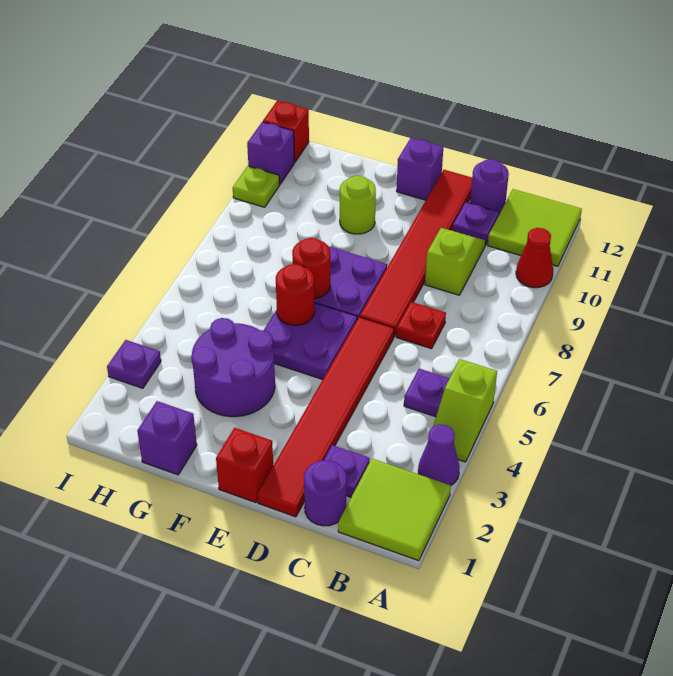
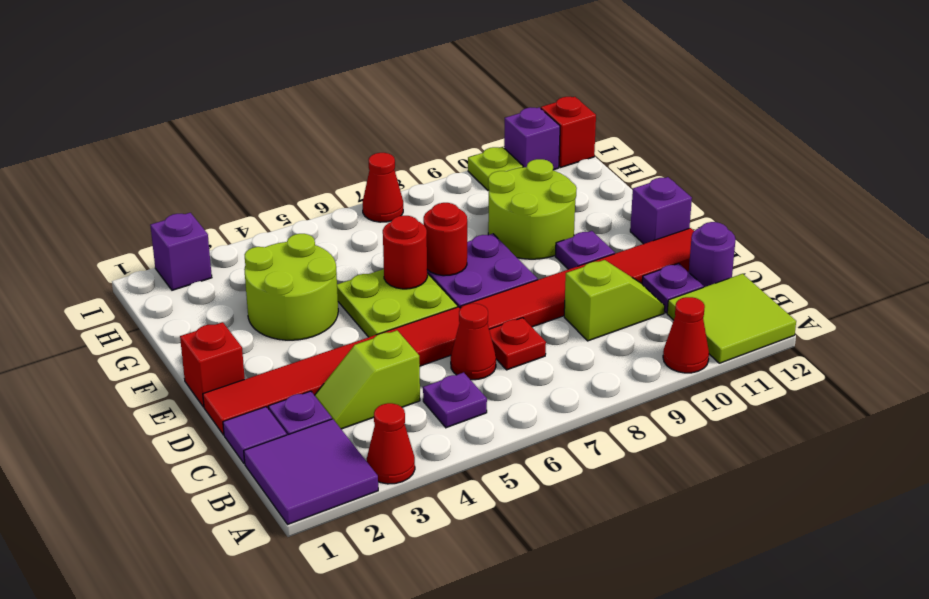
lime tile A1:B2 level 1 -> purple tile A1:B2 level 1
purple cone A3 level 1 -> red cone A3 level 1
lime slope A4:A5 level 1 top 5 -> lime slope C3:C4 level 1 top 4
purple round brick C1 level 1 -> purple tile C1 level 1
none -> red cone C6 level 1
purple plate E5:F6 level 1 -> lime plate E5:F6 level 1
purple round brick F3:G4 level 1 -> lime round brick F3:G4 level 1
lime round brick F10 level 1 -> lime round brick F9:G10 level 1
purple brick G1 level 1 -> purple brick I2 level 1
purple plate I3 level 1 -> purple plate E10 level 1
none -> red cone I7 level 1

